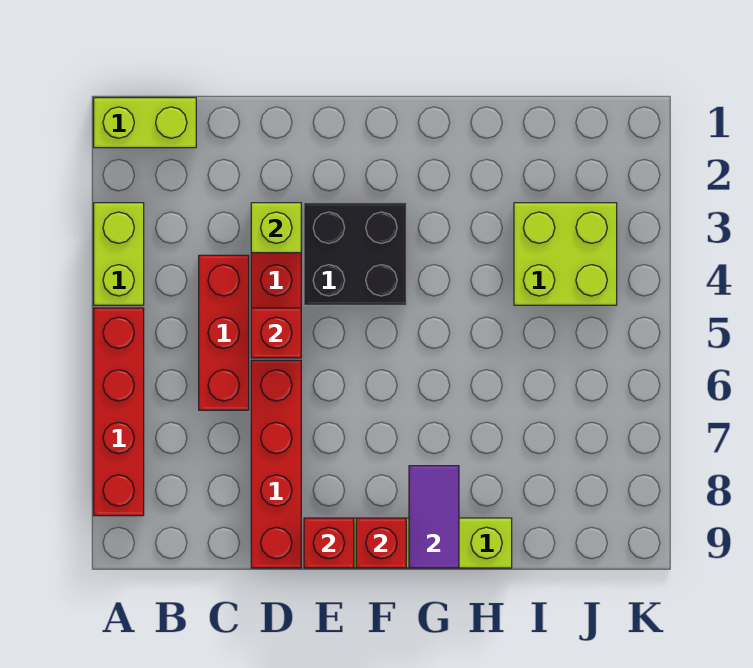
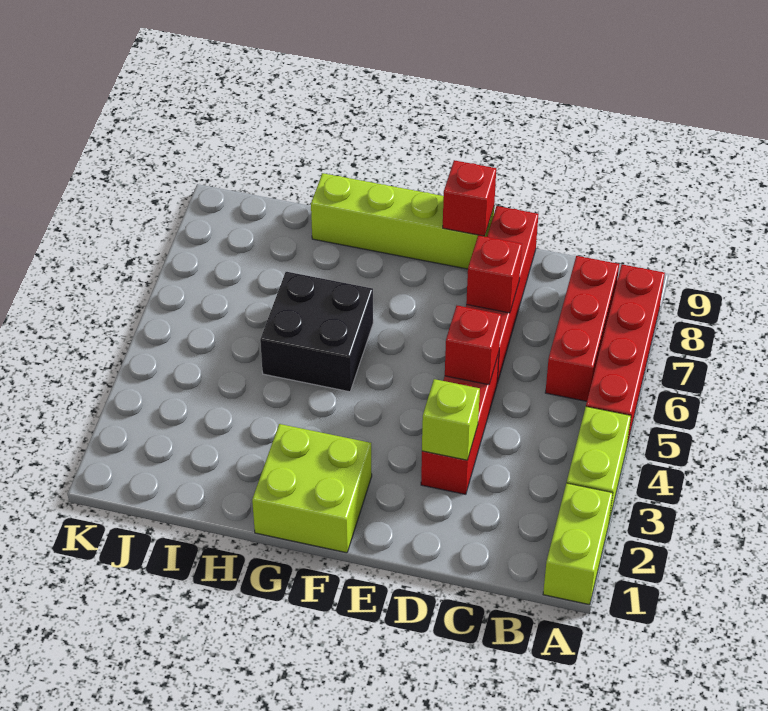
lime brick A1:B1 level 1 -> lime brick A1:A2 level 1
red brick C4:C6 level 1 -> red brick B6:B8 level 1
black brick E3:F4 level 1 -> black brick G5:H6 level 1
red brick F9 level 2 -> red brick D7 level 2
purple tile G8:G9 level 2 -> none
lime brick I3:J4 level 1 -> lime brick F1:G2 level 1

